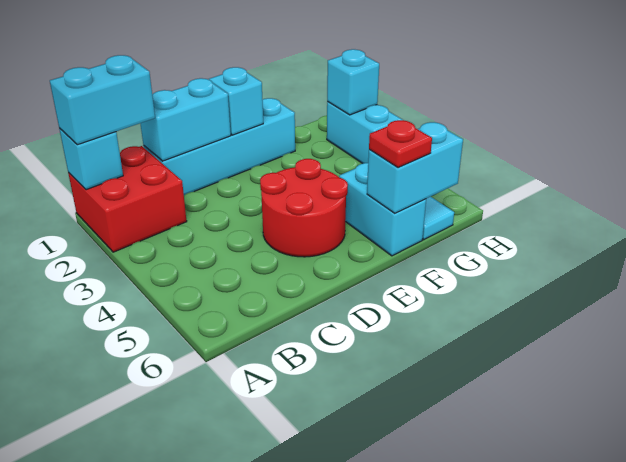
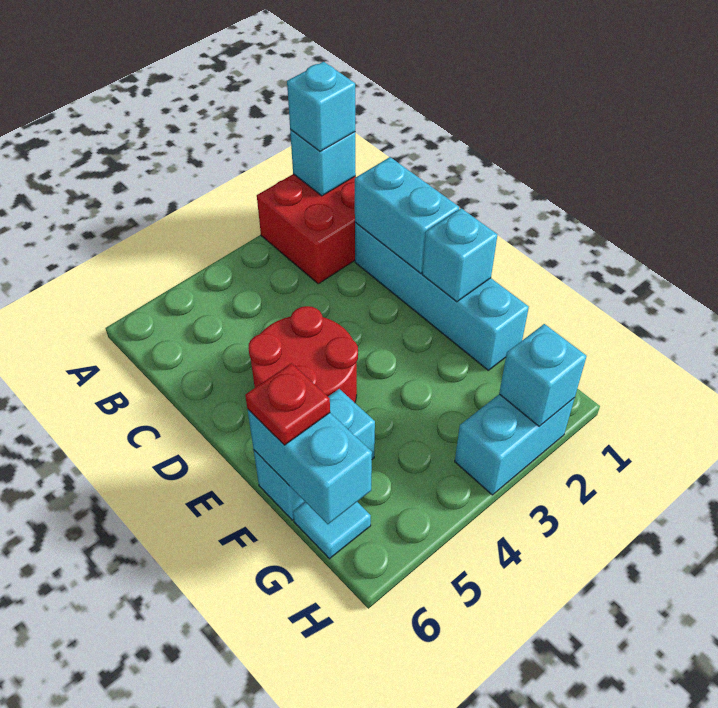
cyan brick A1:B1 level 3 -> cyan brick A1 level 3

